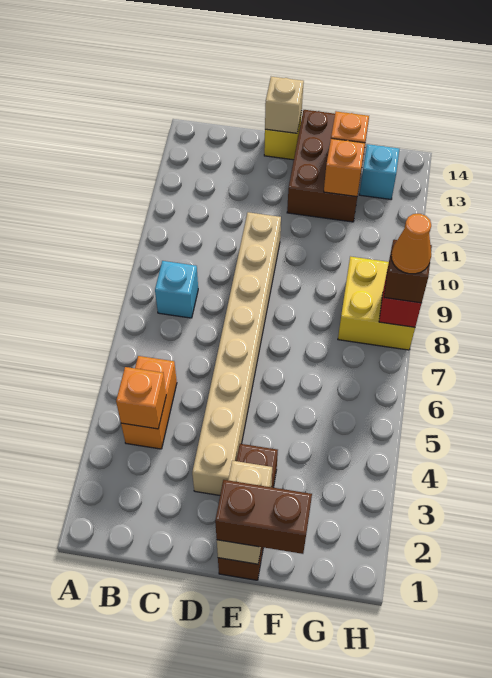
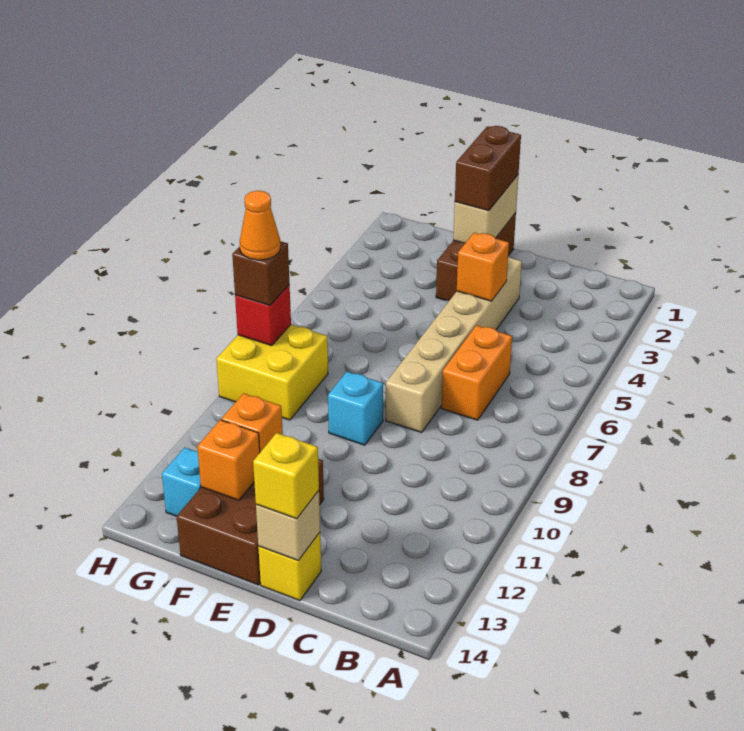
orange brick B4:B5 level 1 -> orange brick C6:C7 level 1
orange brick B4 level 2 -> orange brick D4 level 2
cyan brick B8 level 1 -> cyan brick E9 level 1
tan brick D3:D10 level 1 -> tan brick D3:D8 level 1
none -> yellow brick D14 level 3
brown brick E1:F1 level 3 -> brown brick E1:E2 level 3

